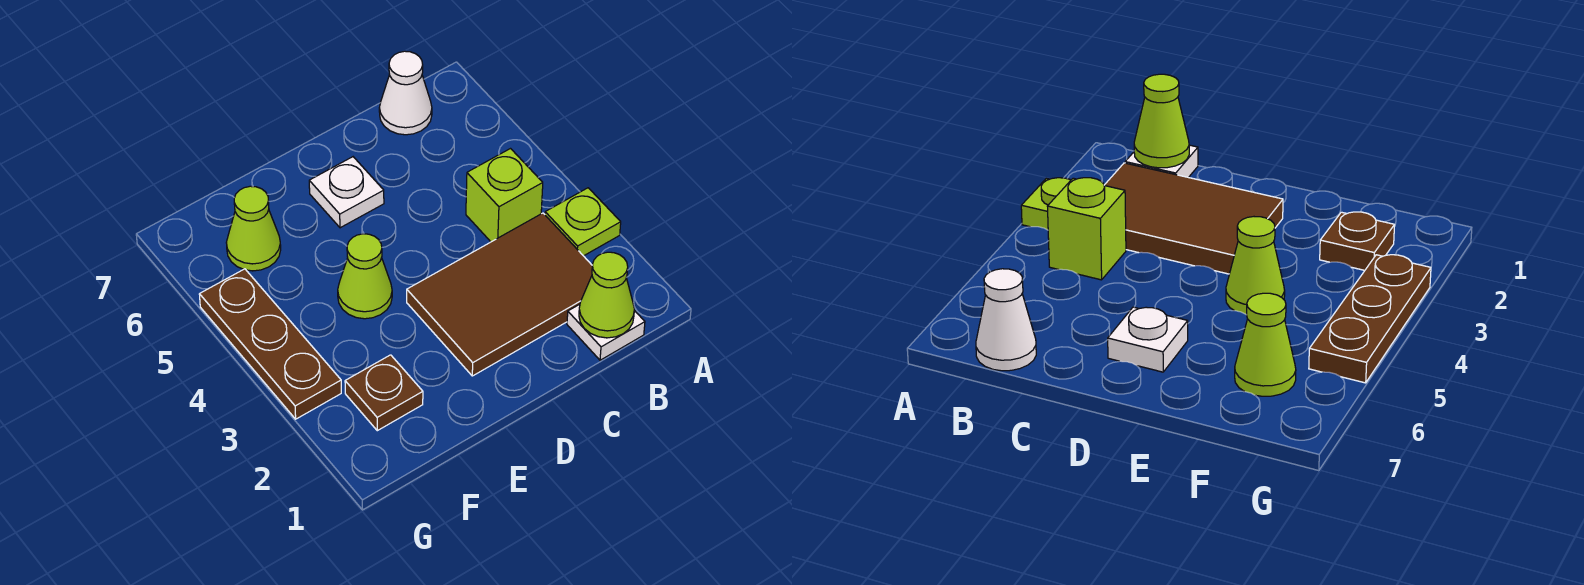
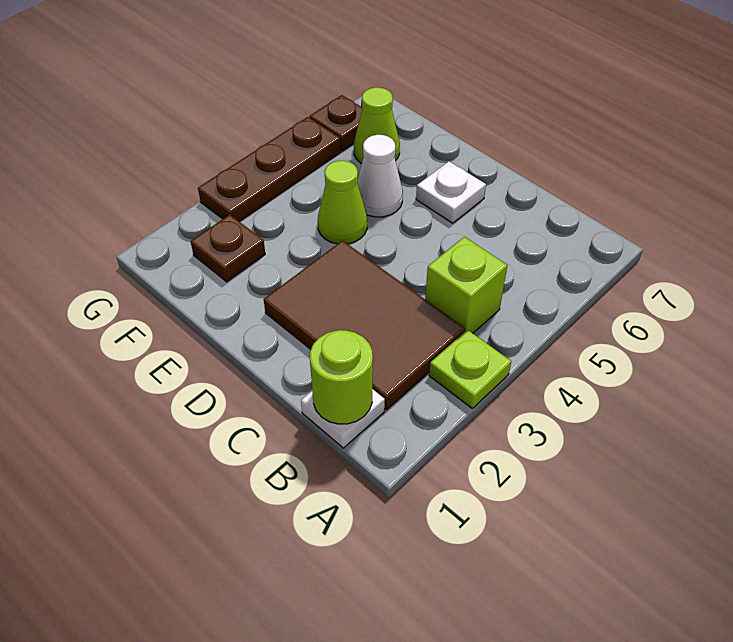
lime cone B1 level 2 -> lime round brick B1 level 2
white cone B7 level 1 -> white cone E5 level 1
none -> brown plate G6 level 1

